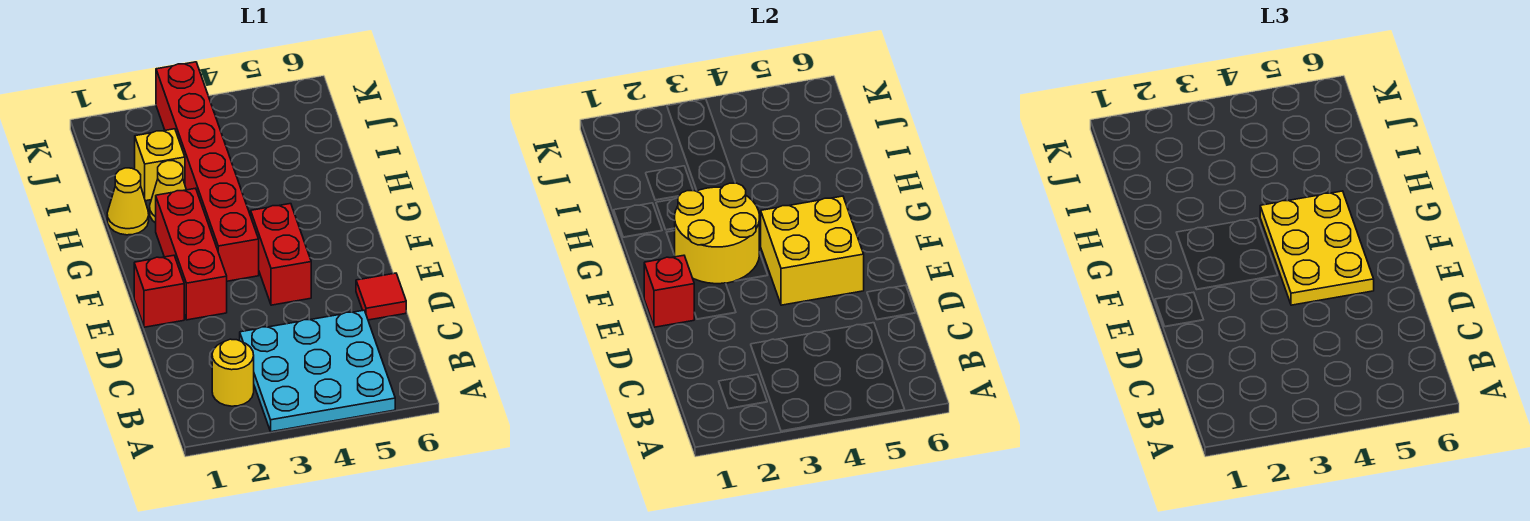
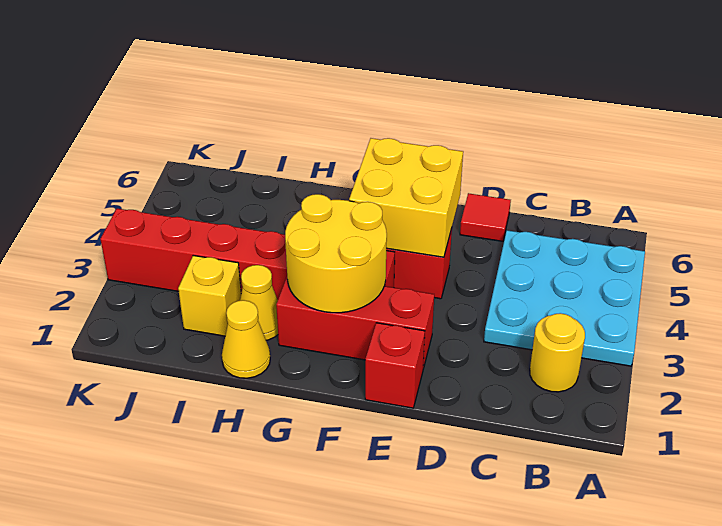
red brick E1 level 2 -> none
yellow plate E4:G5 level 3 -> none

